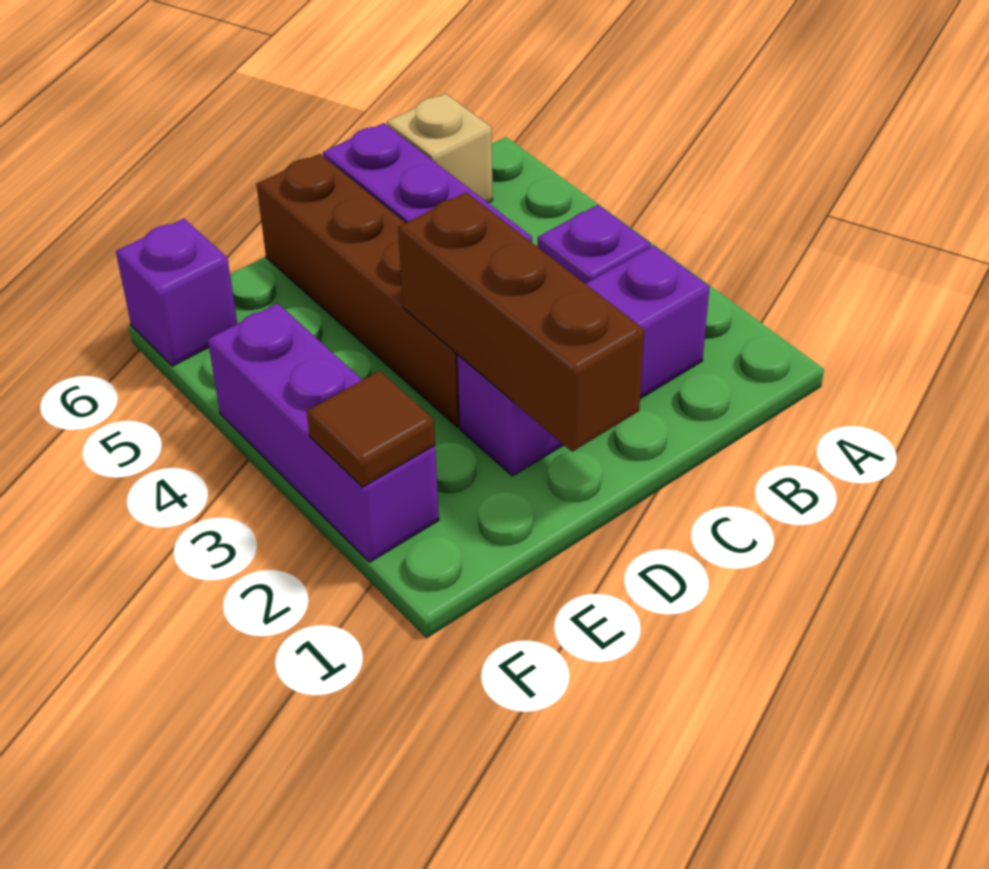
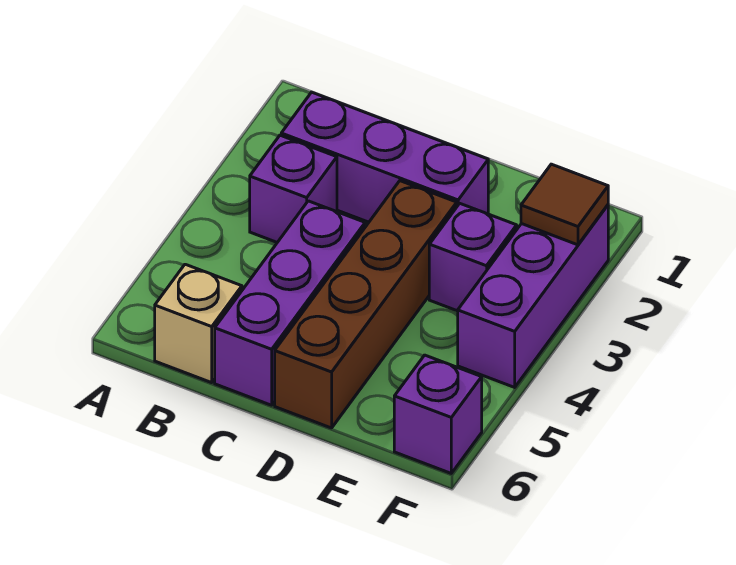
brown brick D1:D3 level 2 -> none
none -> purple brick E3 level 1

